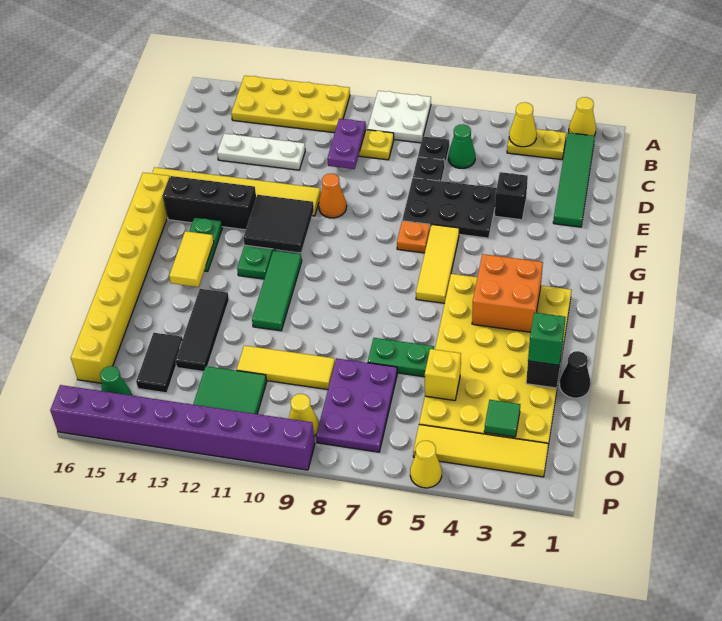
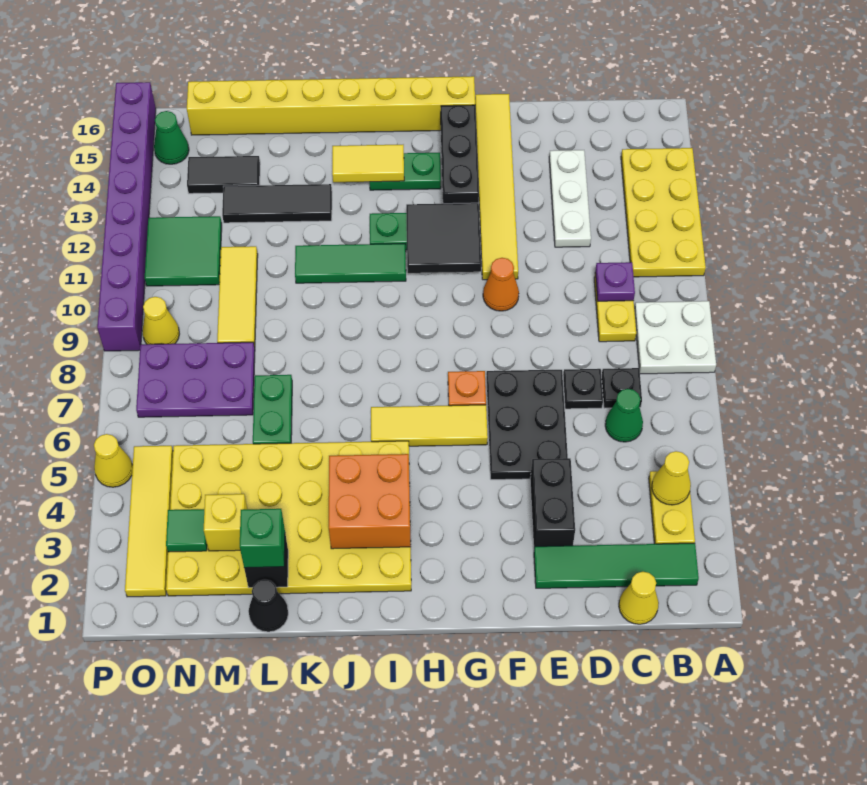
yellow cone A2 level 1 -> yellow cone C1 level 1
purple plate C10:D10 level 2 -> purple plate C10 level 2
black brick E4 level 1 -> black brick E3:E4 level 1
yellow brick M5 level 2 -> yellow brick M3 level 2

